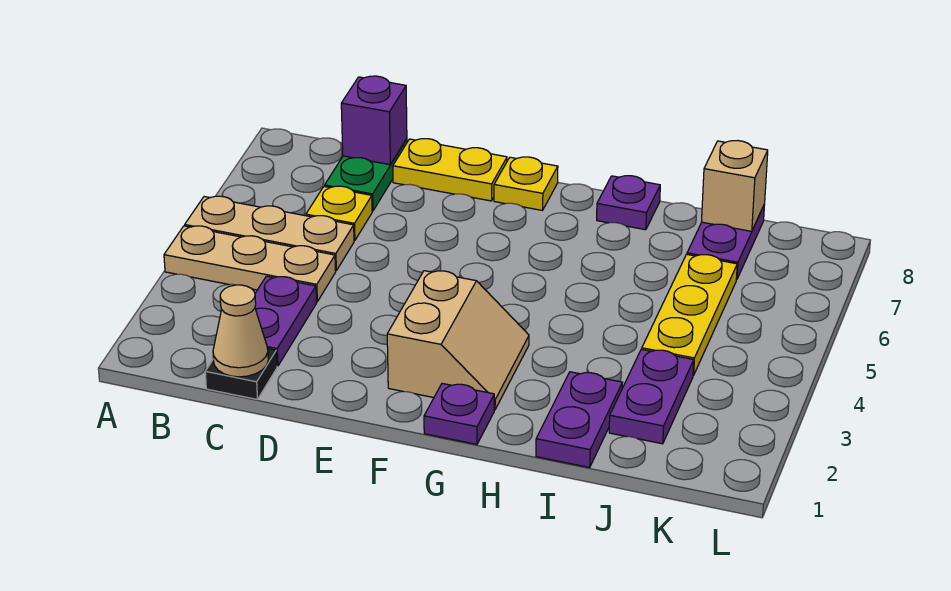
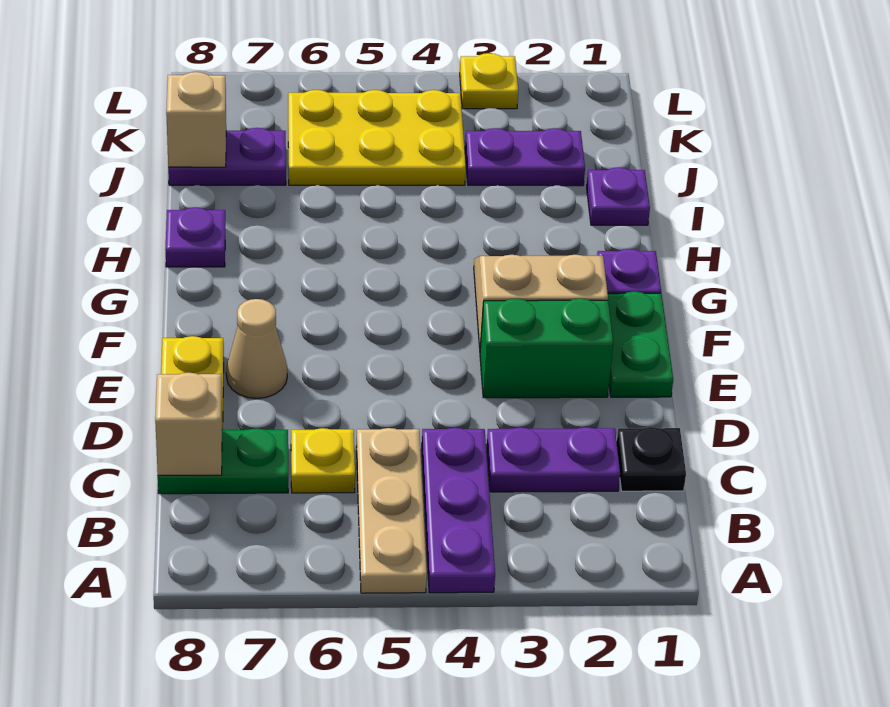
tan plate A4:C4 level 1 -> purple plate A4:C4 level 1
tan cone C1 level 2 -> tan cone E7 level 1
purple brick C8 level 2 -> tan brick C8 level 2
none -> green plate E1:F1 level 1
none -> green brick E2:E3 level 1
yellow plate F8 level 1 -> yellow plate L3 level 1
purple plate I1:I2 level 1 -> purple plate I1 level 1
yellow plate J4:J6 level 1 -> yellow plate J4:K6 level 1

